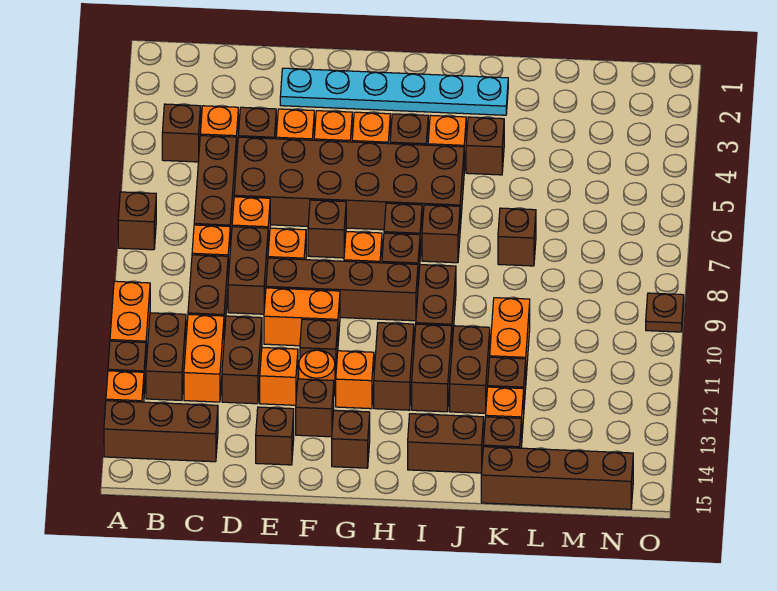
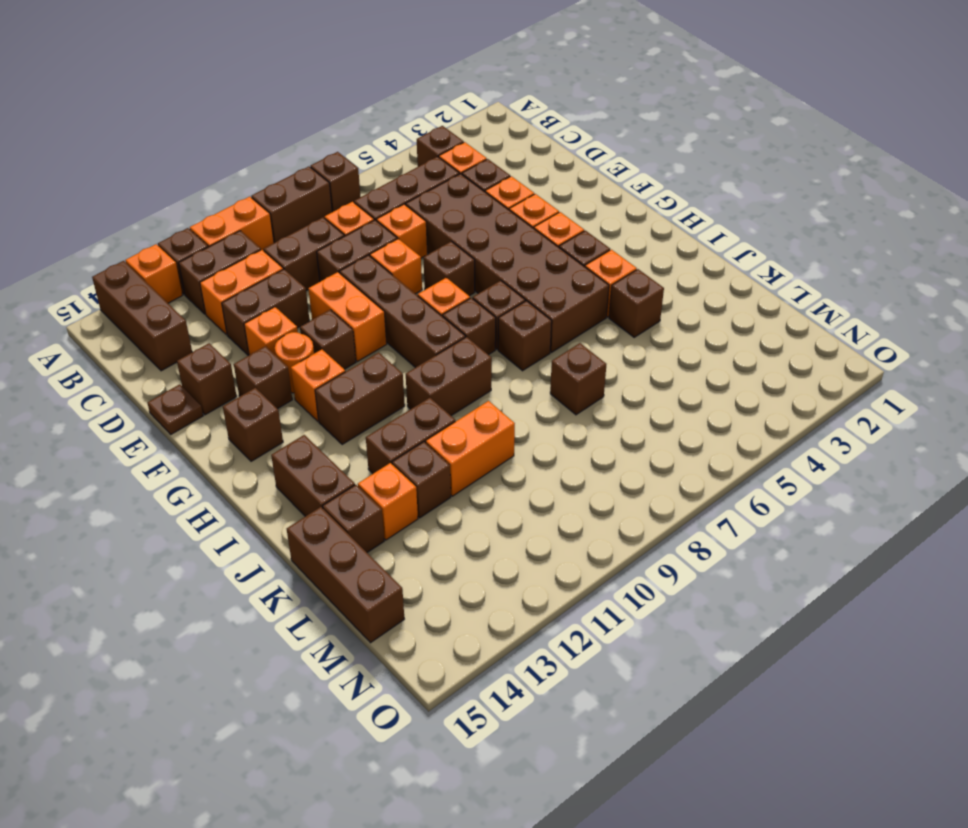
cyan plate E2:J2 level 1 -> none
brown brick I11:I12 level 1 -> brown brick A8:A9 level 1
brown brick K15:N15 level 1 -> brown brick K15:M15 level 1
brown plate O9 level 1 -> brown plate E15 level 1

